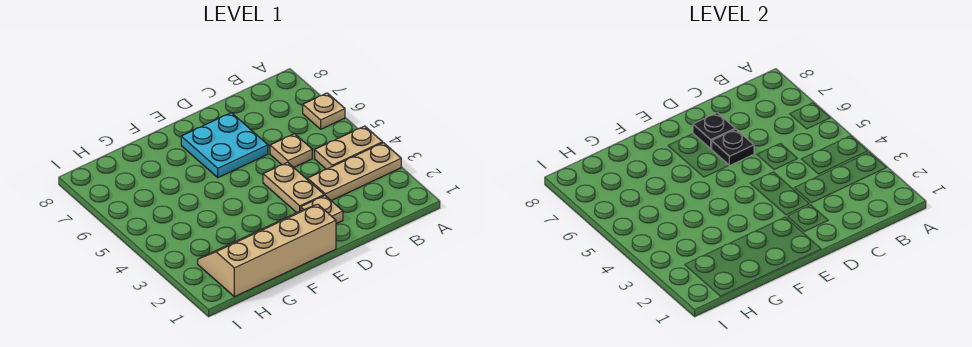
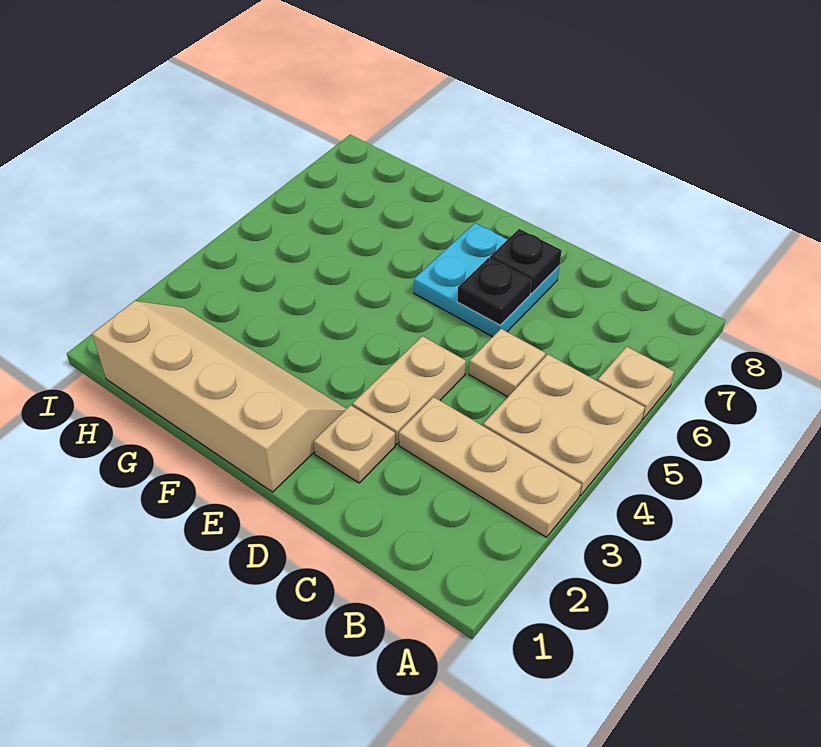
tan plate A4:B4 level 1 -> tan plate A4:B5 level 1

